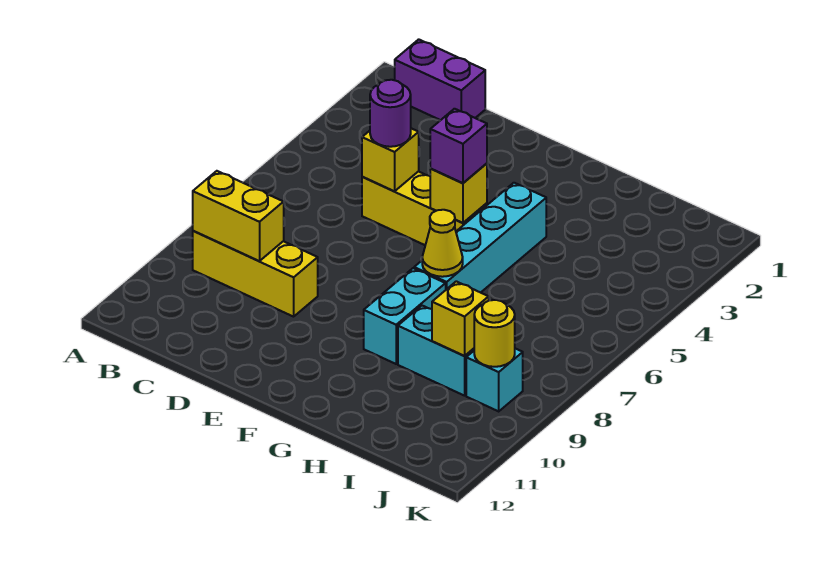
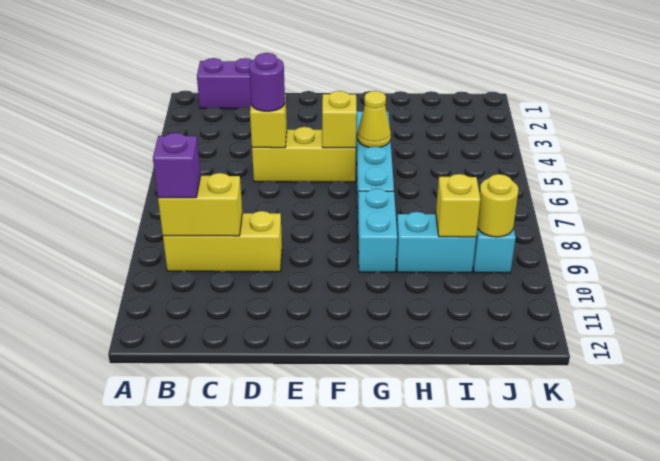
purple brick F5 level 3 -> purple brick B9 level 3
yellow cone G7 level 2 -> yellow cone G5 level 2

